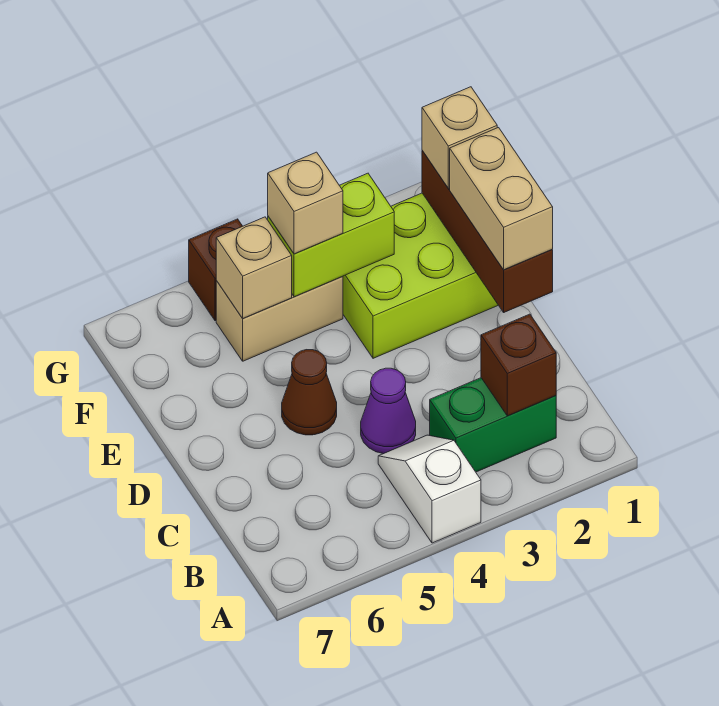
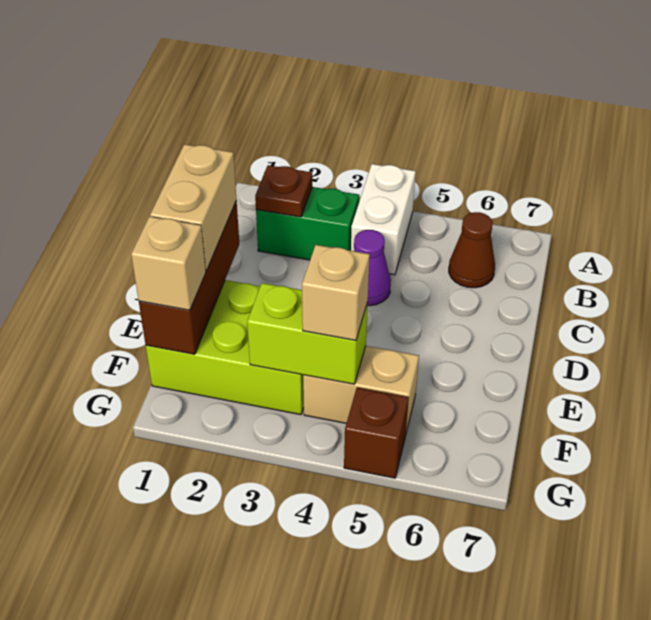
white slope A4:B4 level 1 top A -> white brick A4:B4 level 1
brown brick B2 level 2 -> brown plate B2 level 2
brown cone D5 level 1 -> brown cone B6 level 1
tan brick F5 level 2 -> none

